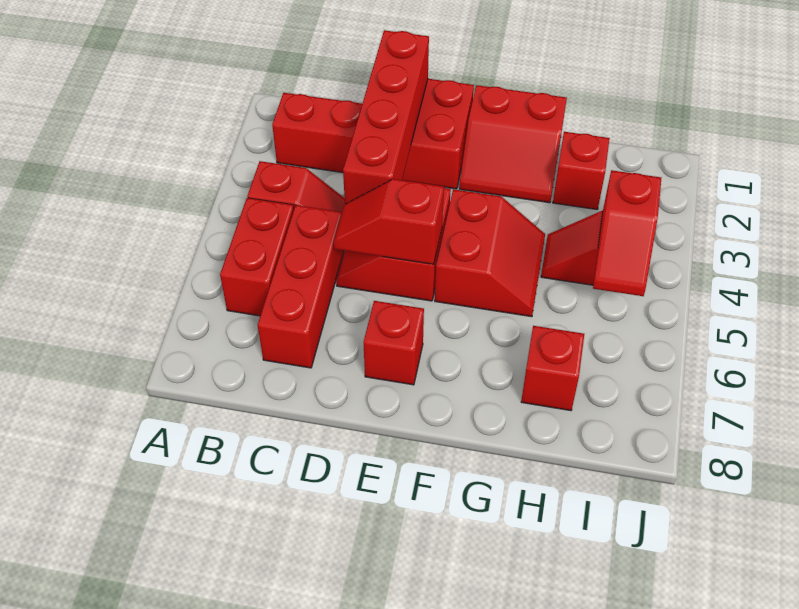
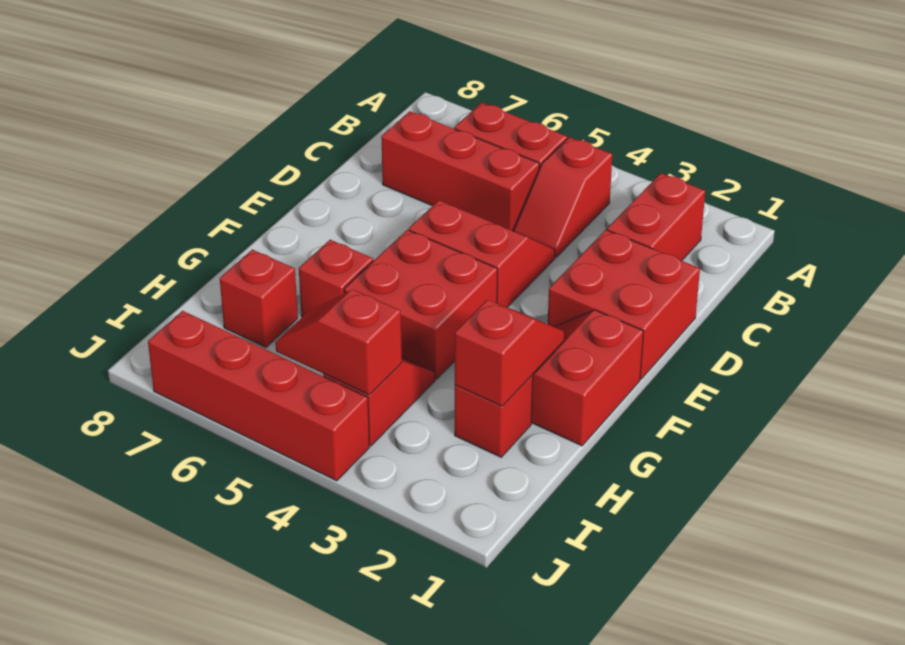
red brick D1:D4 level 2 -> red brick J4:J7 level 1
red slope D5:E5 level 2 top E -> red slope G2:H2 level 2 top H
red brick E7 level 1 -> red brick G6 level 1
red slope F4:G5 level 1 top F -> red brick F4:G5 level 1

